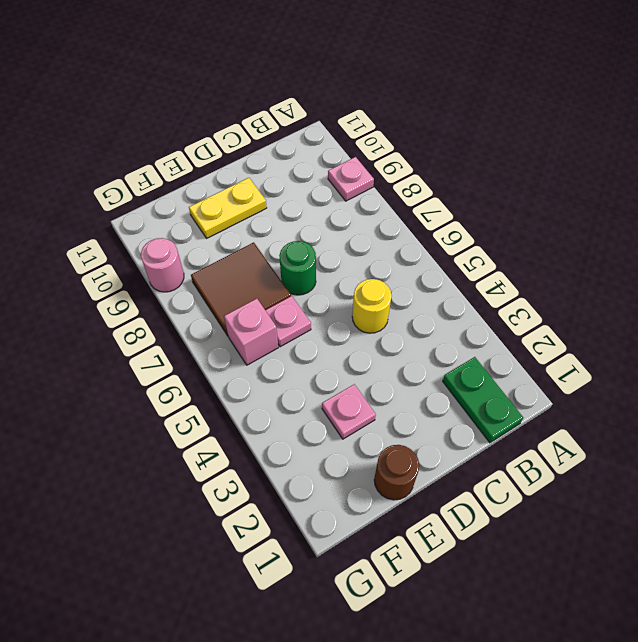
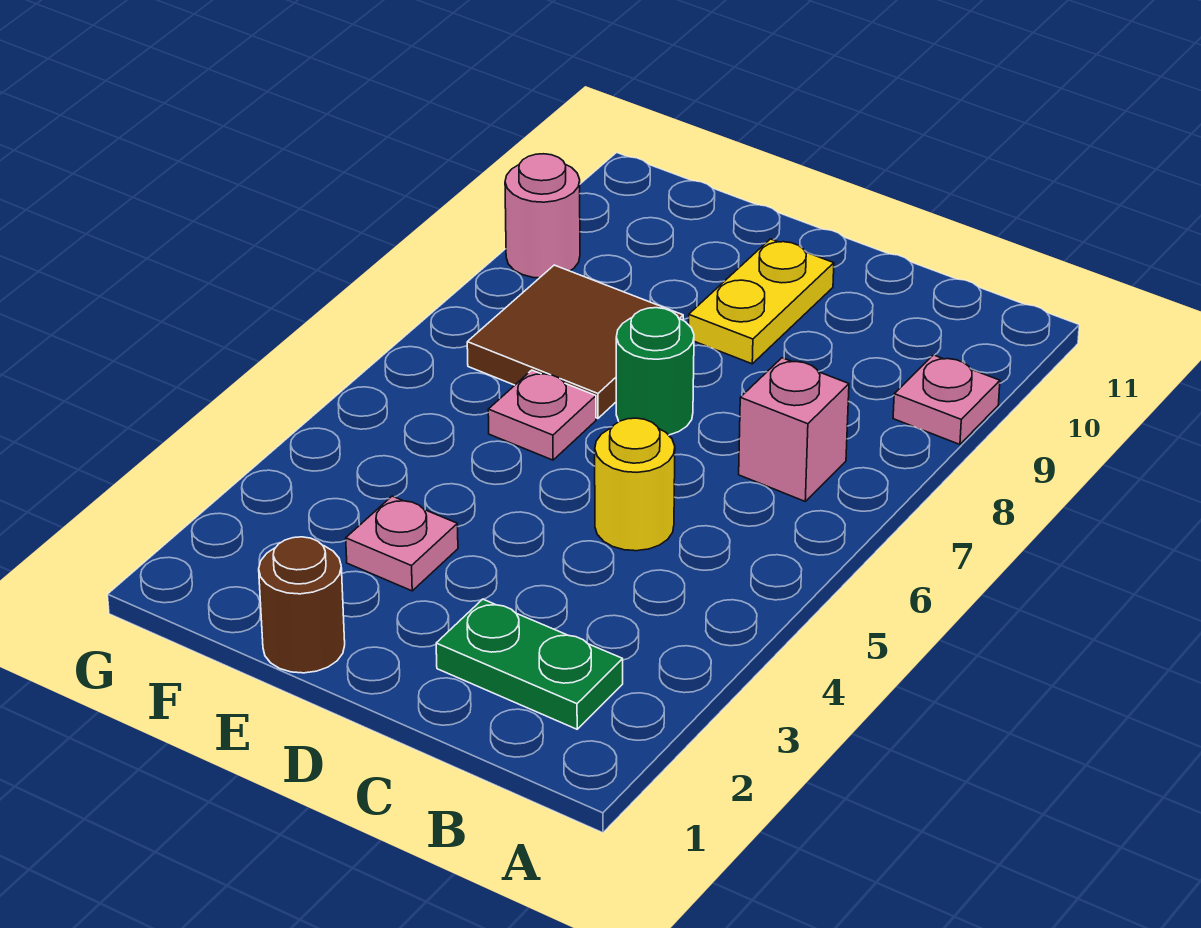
green plate B1:B2 level 1 -> green plate B2:C2 level 1
yellow plate D10:E10 level 1 -> yellow plate D9:D10 level 1
pink brick F6 level 1 -> pink brick B7 level 1

